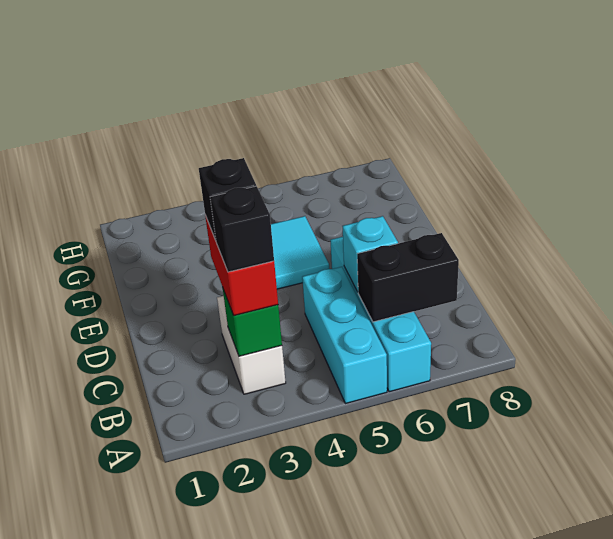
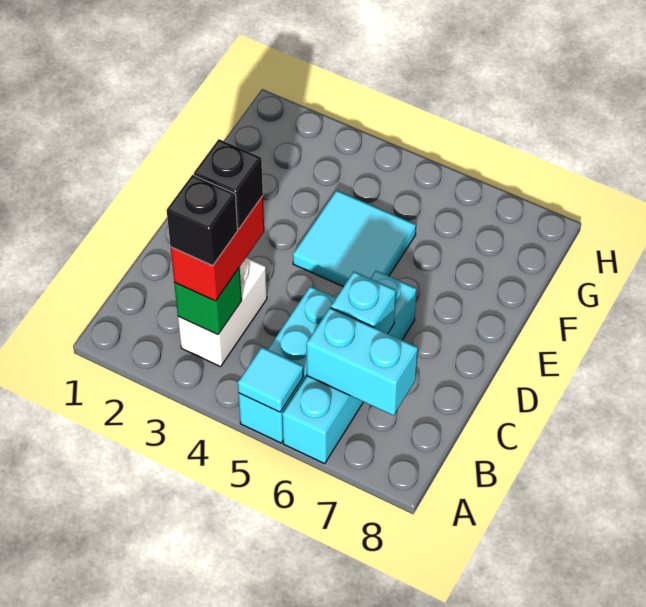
none -> cyan tile A5 level 2
black brick B6:B7 level 2 -> cyan brick B6:B7 level 2

